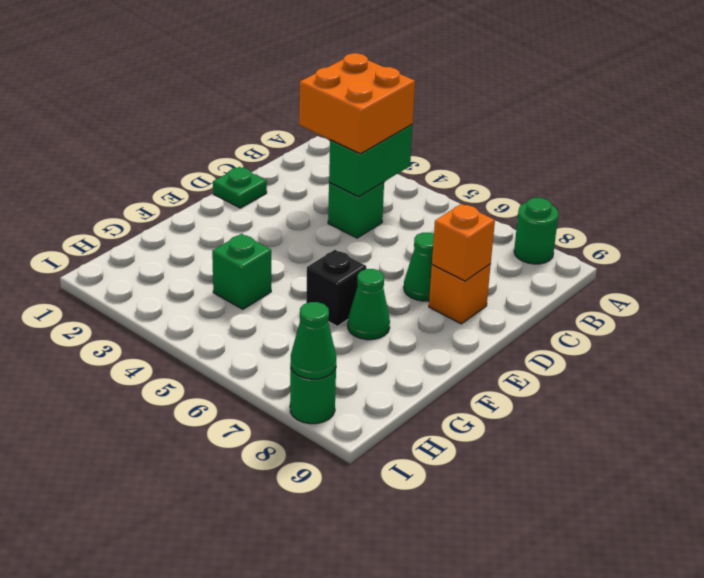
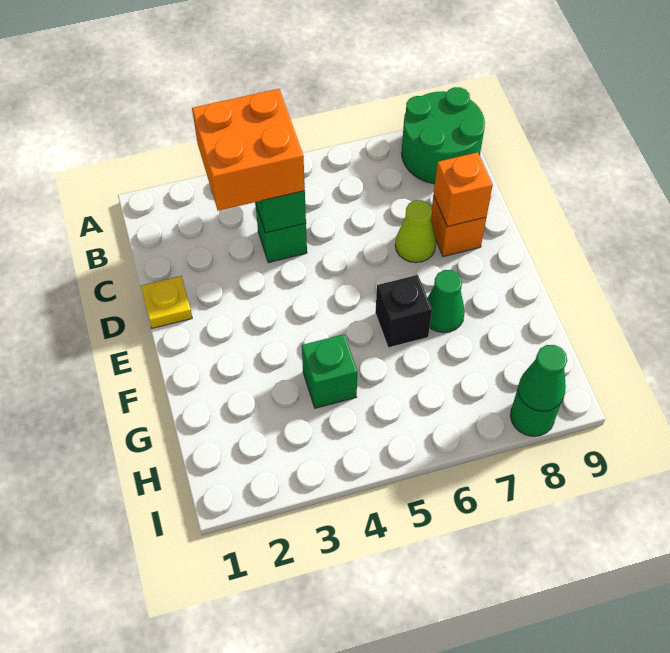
green round brick A8 level 1 -> green round brick A8:B9 level 1
green plate D1 level 1 -> yellow plate D1 level 1
green cone D7 level 1 -> lime cone D7 level 1

